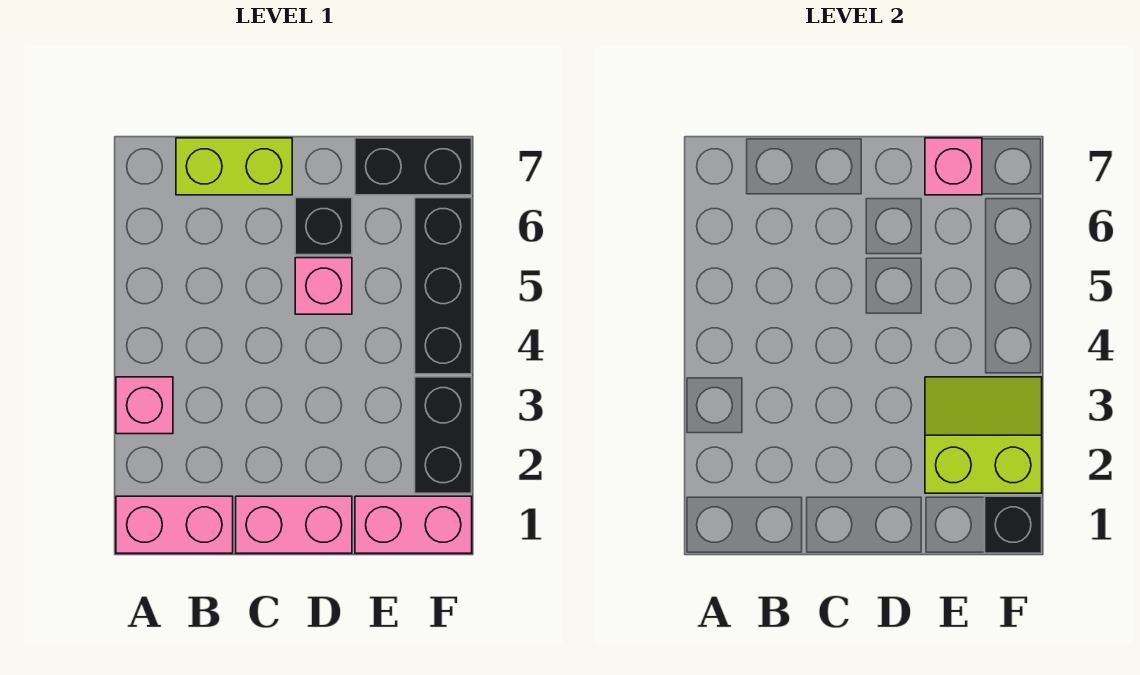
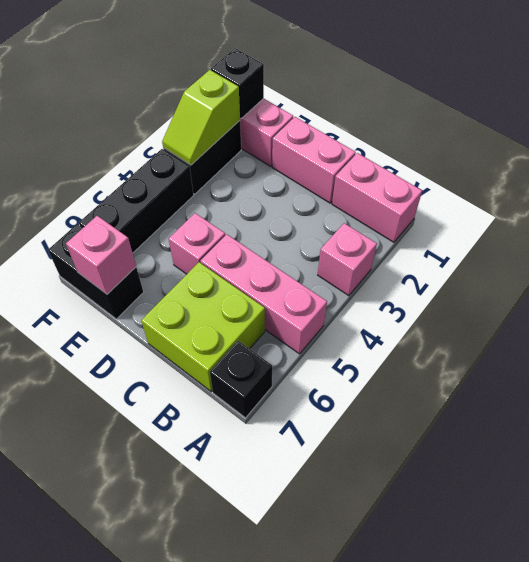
none -> pink brick A5:C5 level 1
lime brick B7:C7 level 1 -> lime brick B6:C7 level 1
black brick D6 level 1 -> black brick A7 level 1
lime slope E2:F3 level 2 top 2 -> lime slope F2:F3 level 2 top 2

